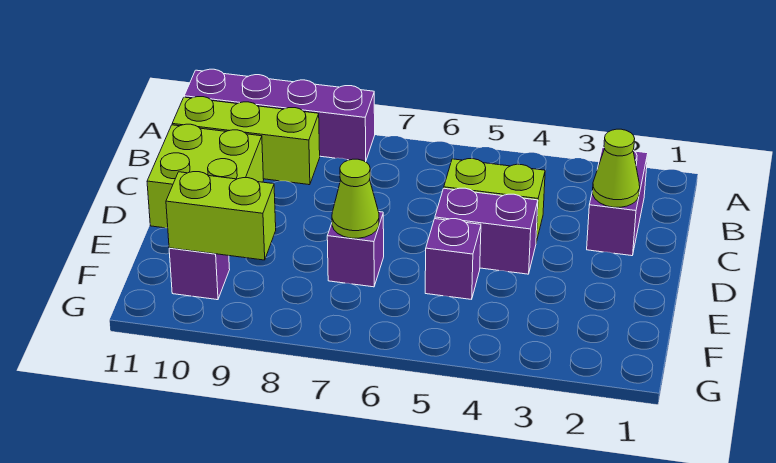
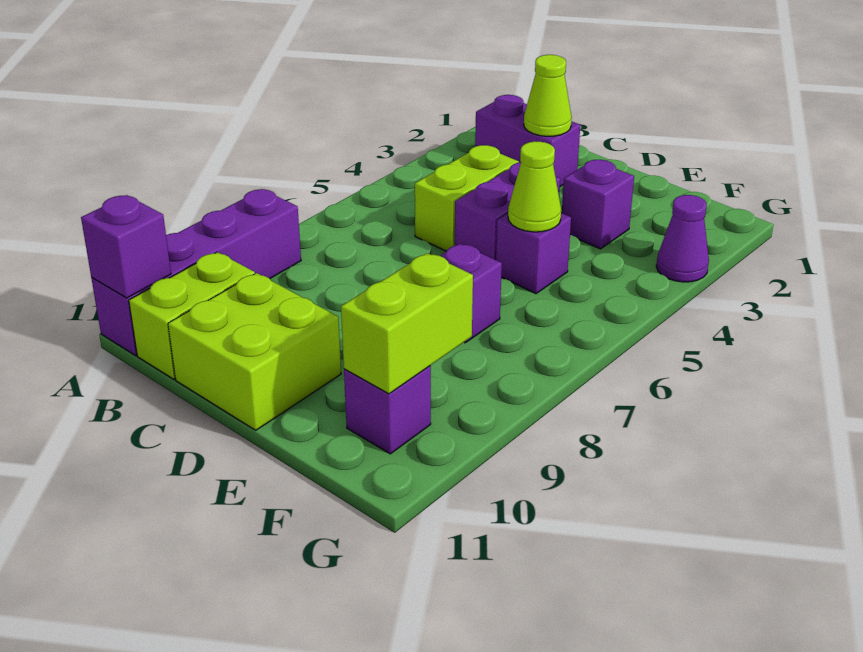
none -> purple brick A11 level 2
lime brick B9:B11 level 1 -> lime brick B10:B11 level 1
none -> purple brick E3 level 1
lime cone E7 level 2 -> lime cone E5 level 2
none -> purple cone G3 level 1

